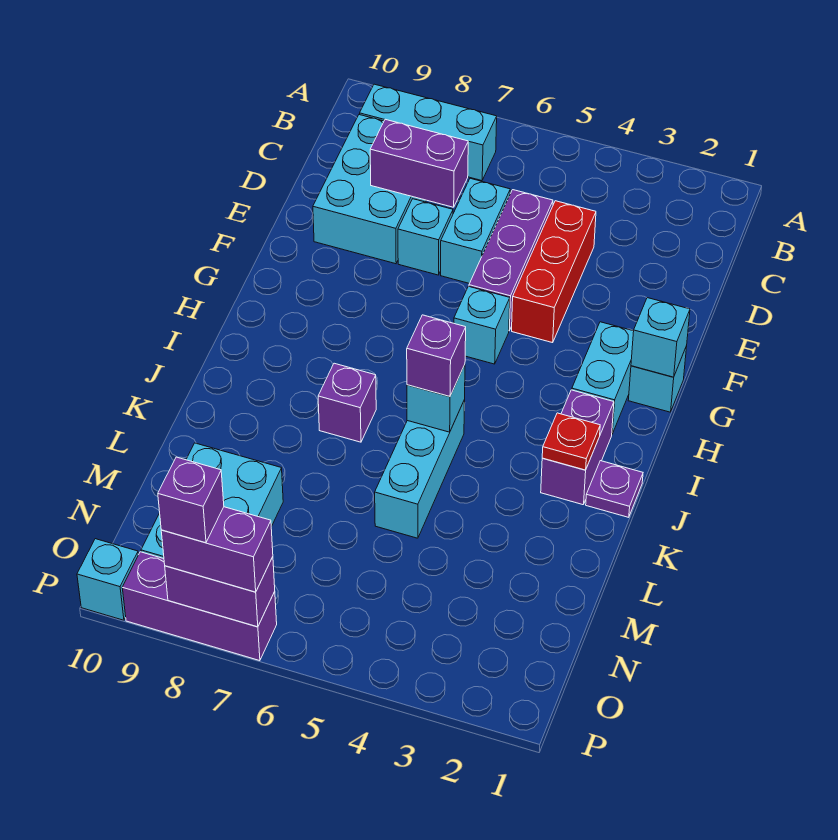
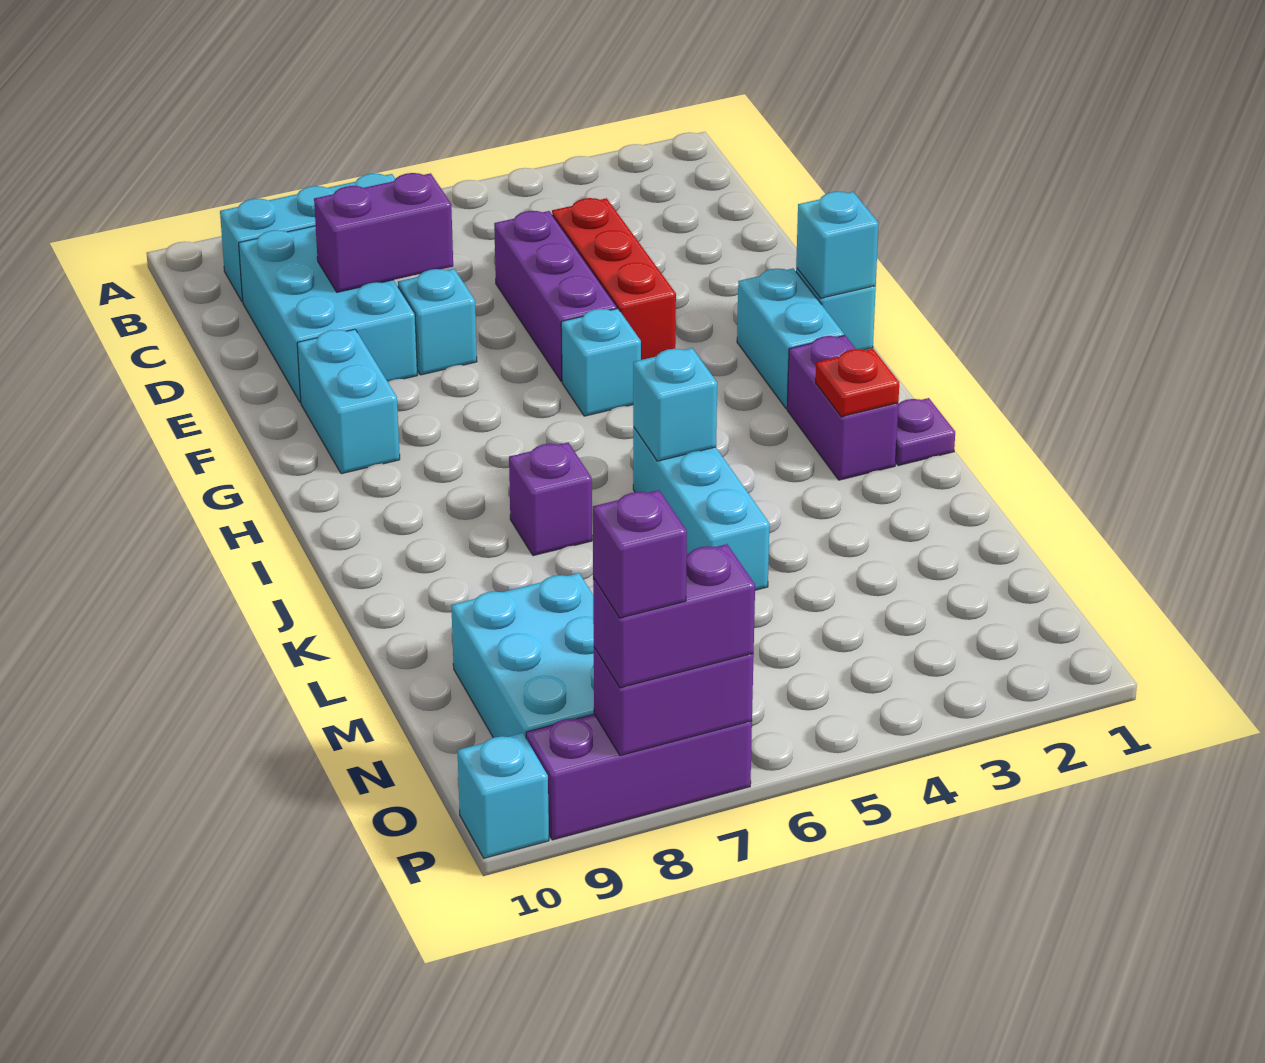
cyan brick D6:E6 level 1 -> cyan brick F9:G9 level 1
purple brick J5 level 3 -> none

